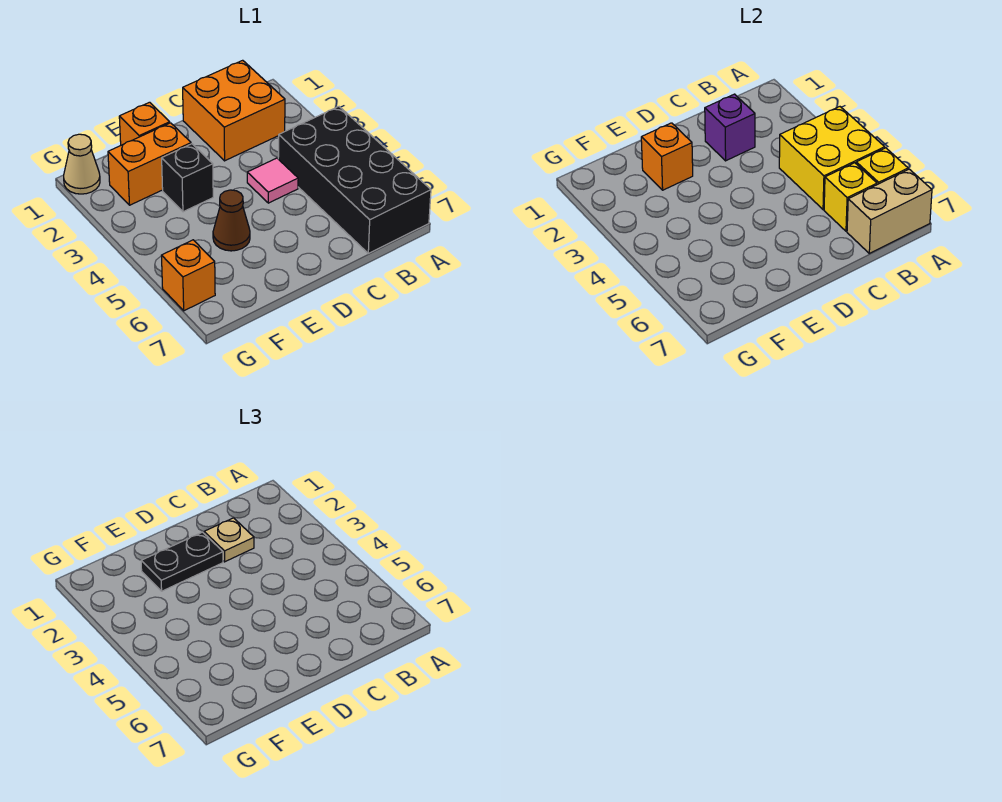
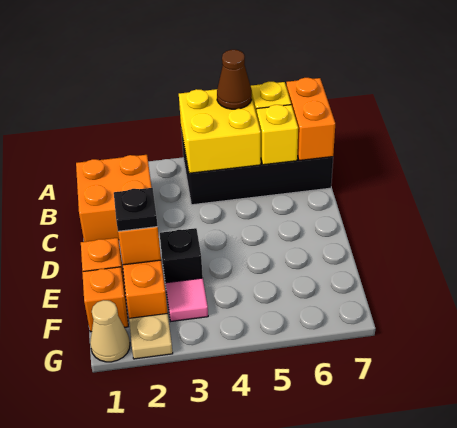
tan brick A7:B7 level 2 -> orange brick A7:B7 level 2
purple brick C2 level 2 -> none
tan plate C2 level 3 -> tan plate G2 level 1
pink tile C4 level 1 -> pink tile F3 level 1
black plate D2:E2 level 3 -> black plate E2 level 3
brown cone E5 level 1 -> brown cone A5 level 3
orange brick G6 level 1 -> orange brick F1 level 1

